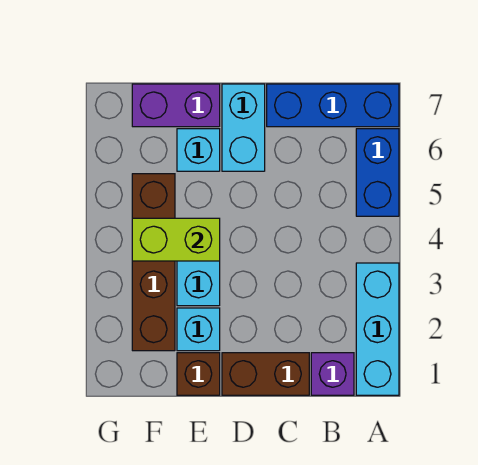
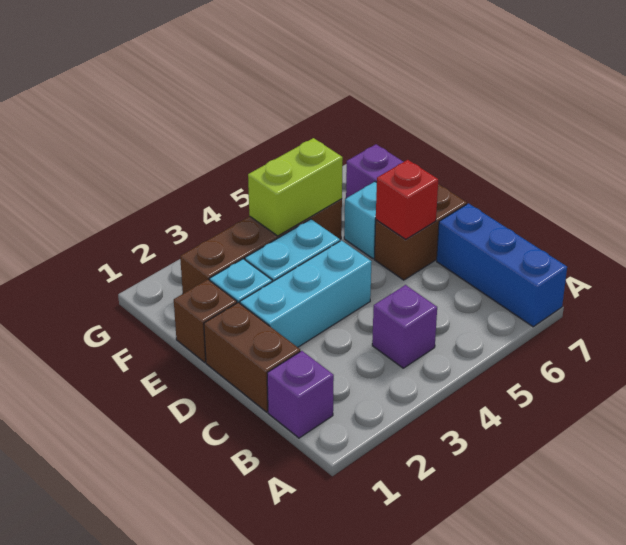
cyan brick A1:A3 level 1 -> cyan brick D2:D4 level 1
blue brick A5:A6 level 1 -> none
none -> purple brick B4 level 1
cyan brick D6:D7 level 1 -> brown brick D6:D7 level 1
none -> red brick D6 level 2
lime brick E4:F4 level 2 -> lime brick F4:F5 level 2

